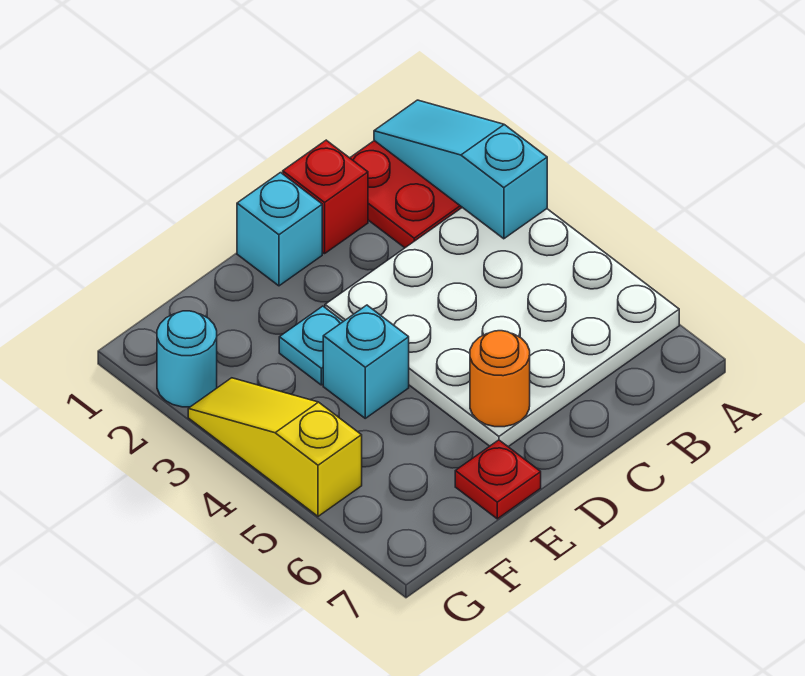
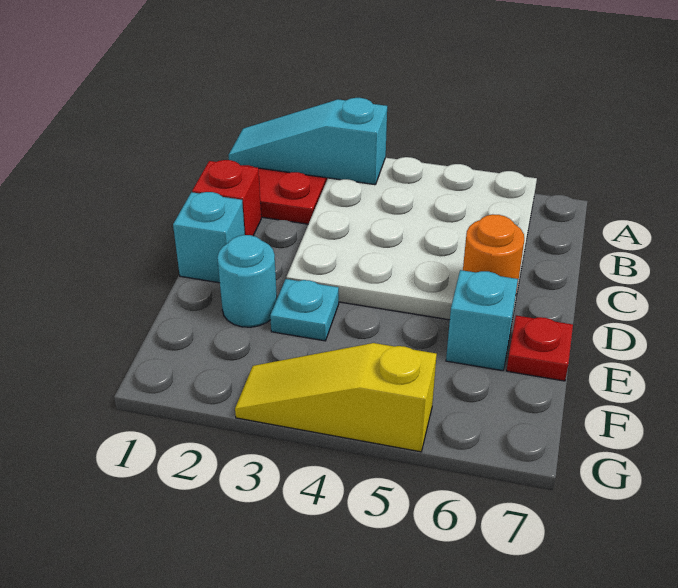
cyan brick E4 level 1 -> cyan brick E6 level 1
cyan round brick G2 level 1 -> cyan round brick E2 level 1

